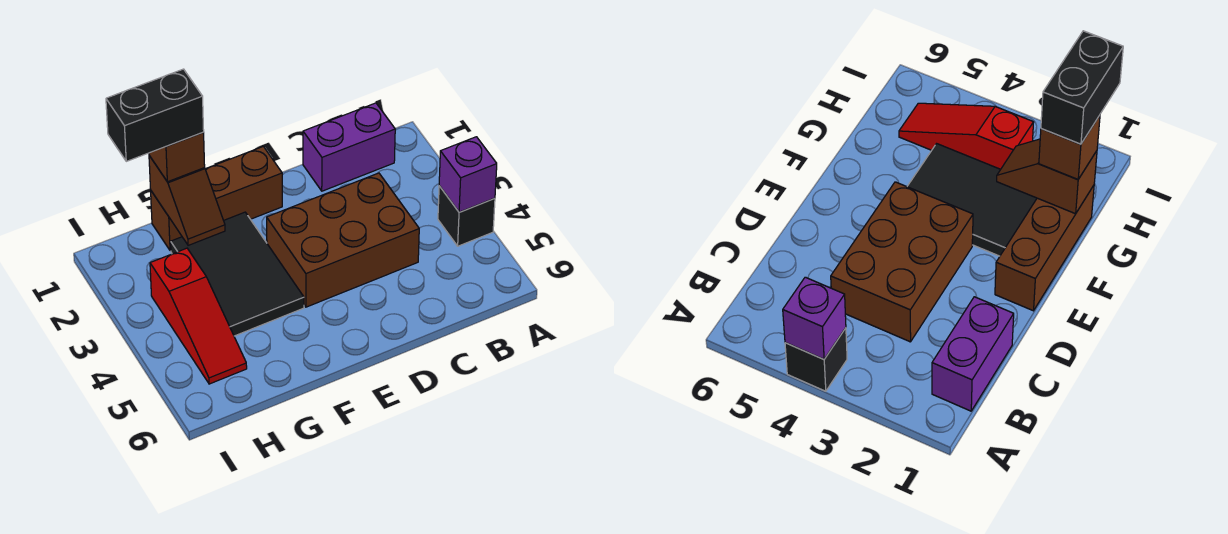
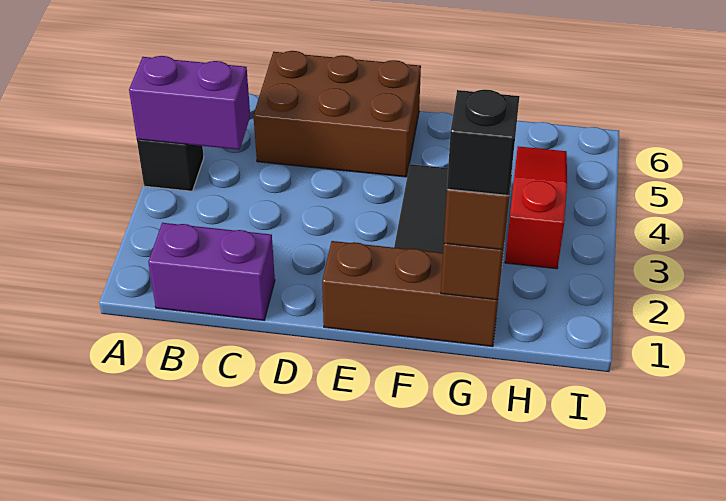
purple brick A4 level 2 -> purple brick A4:B4 level 2
brown brick C3:E4 level 1 -> brown brick C5:E6 level 1
black brick G1:H1 level 4 -> black brick G1 level 4

